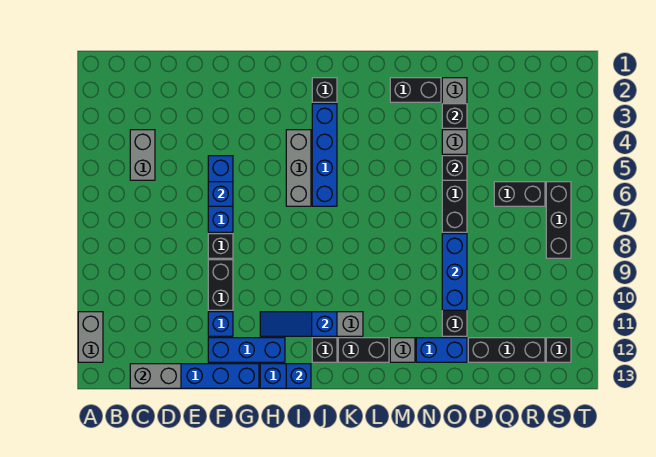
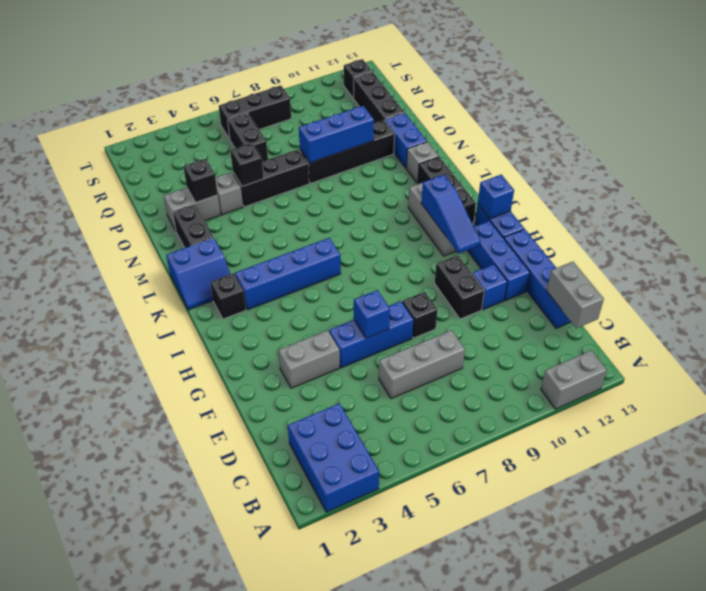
none -> blue brick A2:C3 level 1
grey brick C4:C5 level 1 -> grey brick F3:F4 level 1
black brick F9:F10 level 1 -> black brick F10:G10 level 1
grey brick I4:I6 level 1 -> grey brick D6:D8 level 1
none -> blue slope K1:L2 level 1 top L

